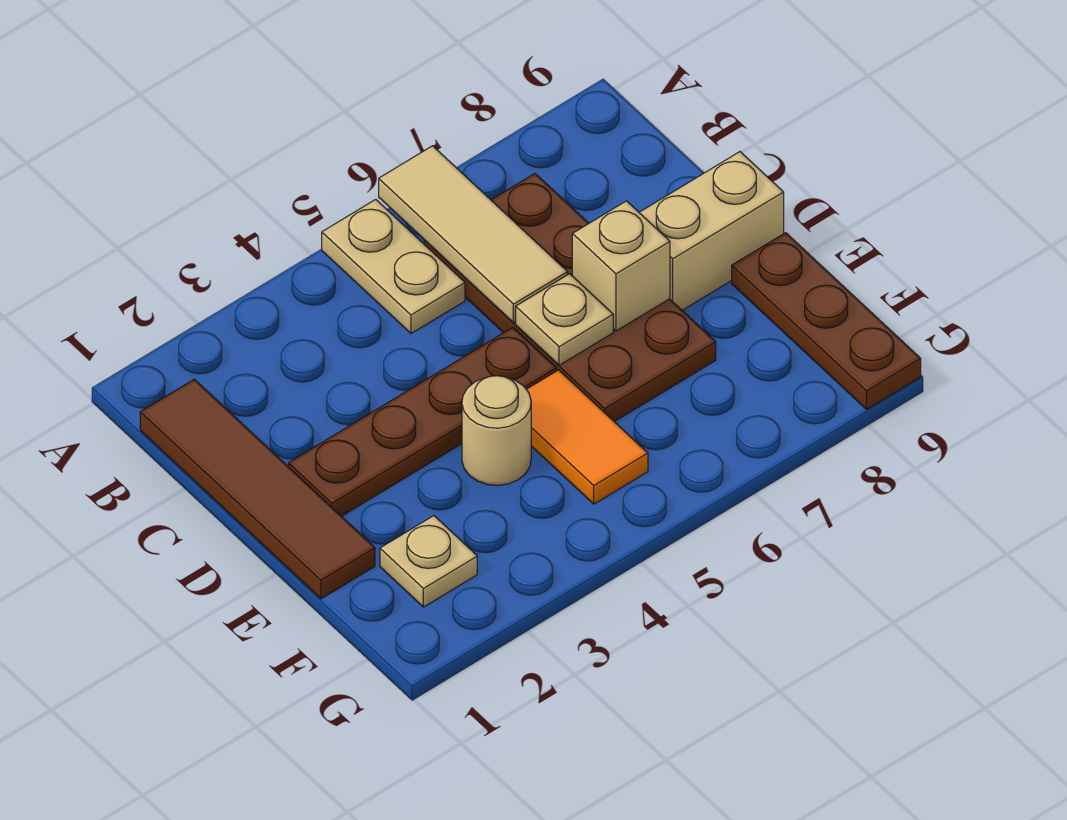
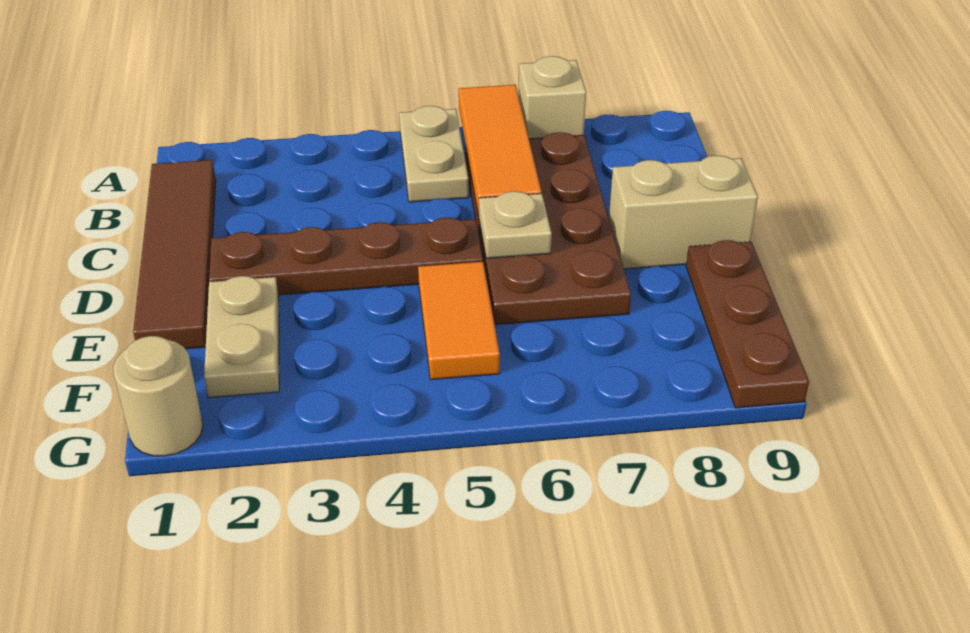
tan tile A6:C6 level 2 -> orange tile A6:C6 level 2
tan brick D7 level 2 -> tan brick A7 level 1
tan round brick E4 level 1 -> tan round brick G1 level 1
tan plate F2 level 1 -> tan plate E2:F2 level 1

